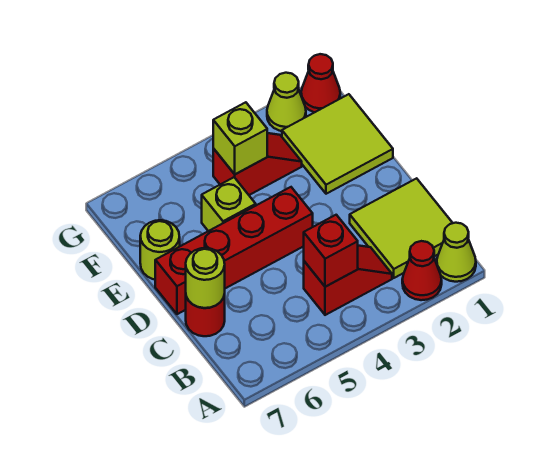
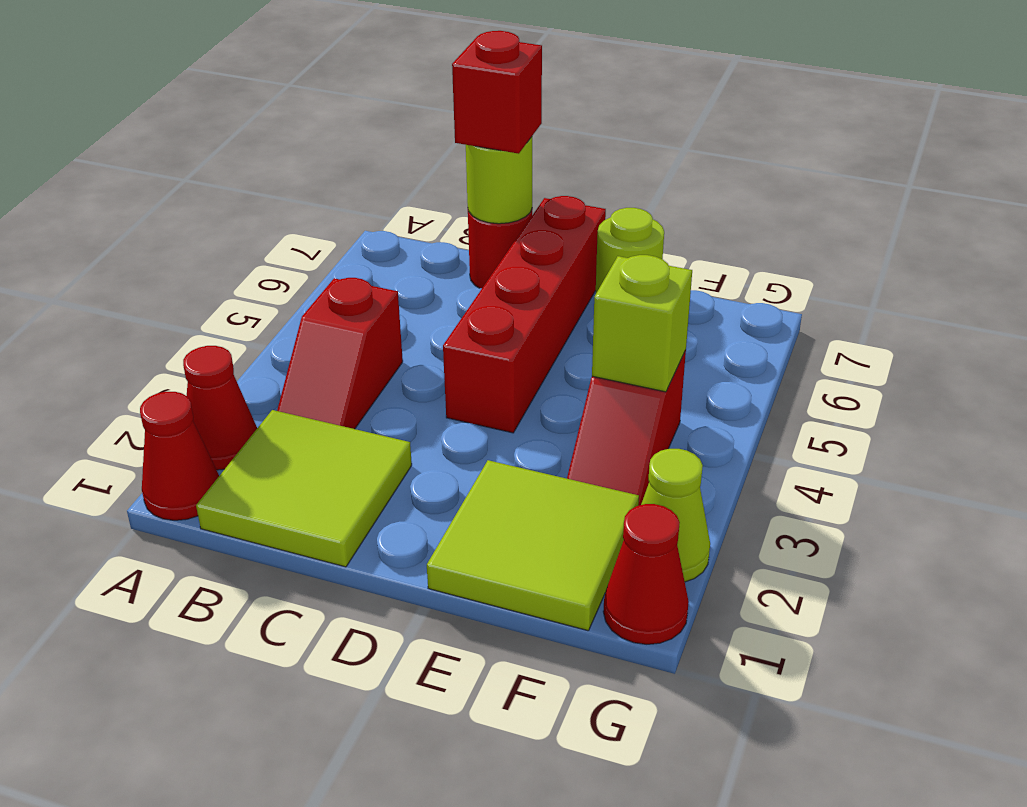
lime cone A1 level 1 -> red cone A1 level 1
red brick B4 level 2 -> red brick C7 level 3
lime brick E5 level 1 -> none

